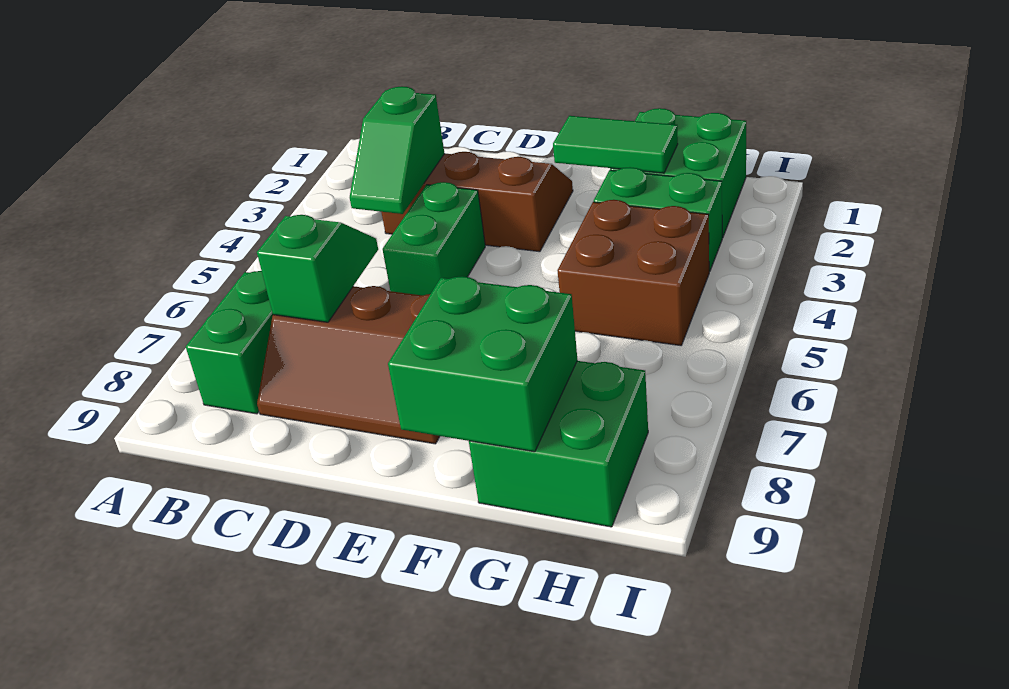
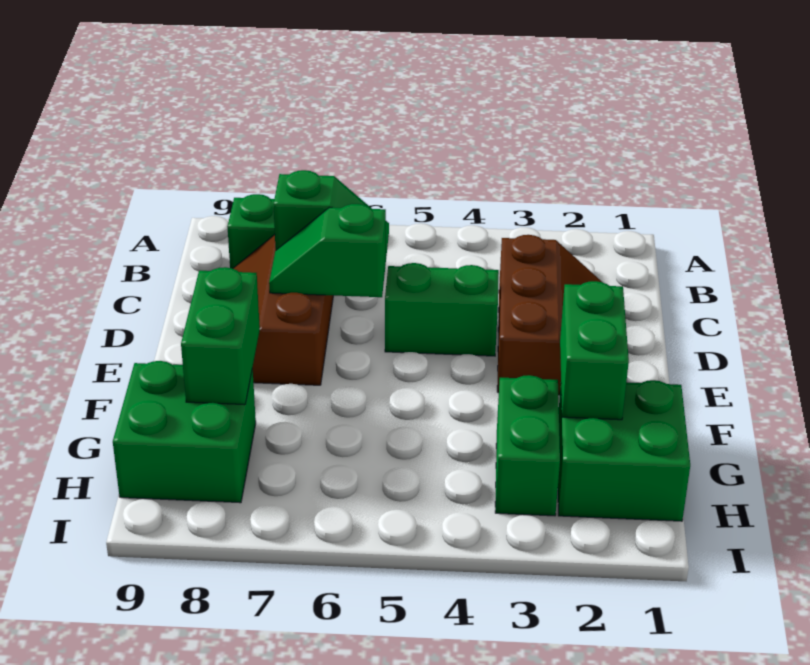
green slope C3:C4 level 2 top 3 -> green slope D6:D7 level 2 top 6
green tile F2:G2 level 2 -> green brick F2:G2 level 2
green brick F8:G9 level 2 -> green brick F8:G8 level 2
brown brick G4:H5 level 1 -> none

